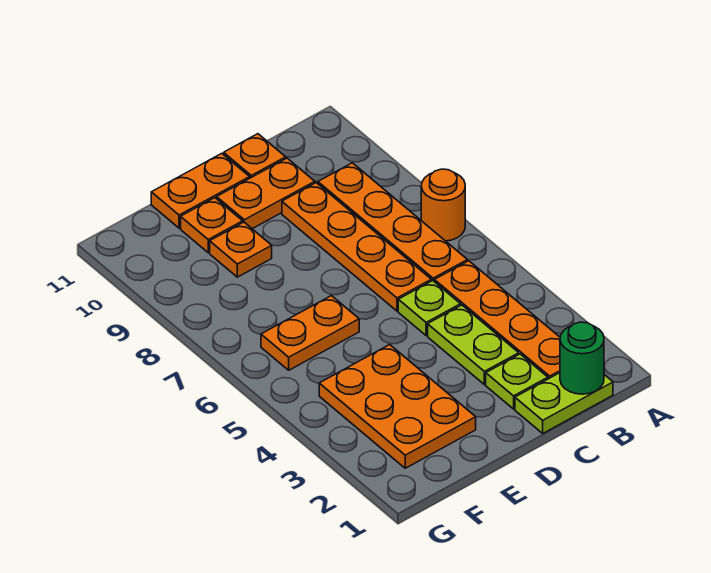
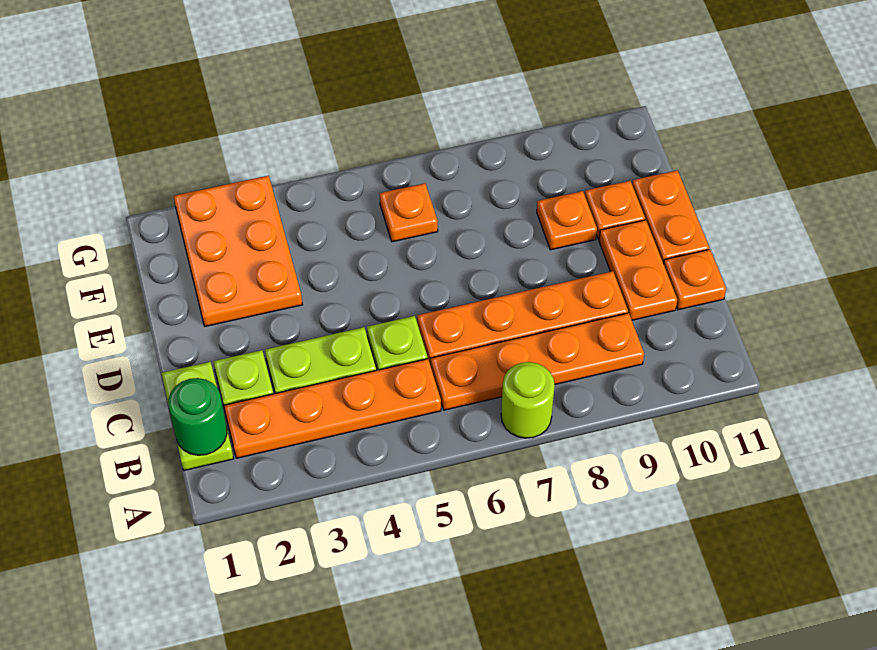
orange round brick A7 level 1 -> lime round brick A7 level 1
orange plate E2:F4 level 1 -> orange plate E2:G3 level 1
orange plate E6:F6 level 1 -> orange plate F6 level 1

